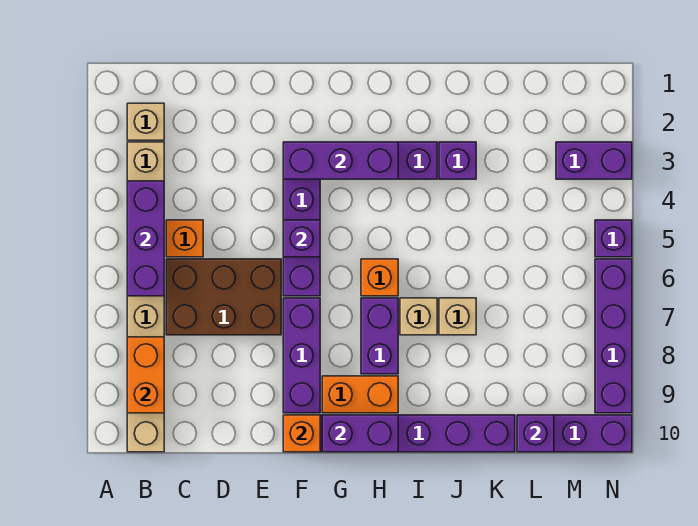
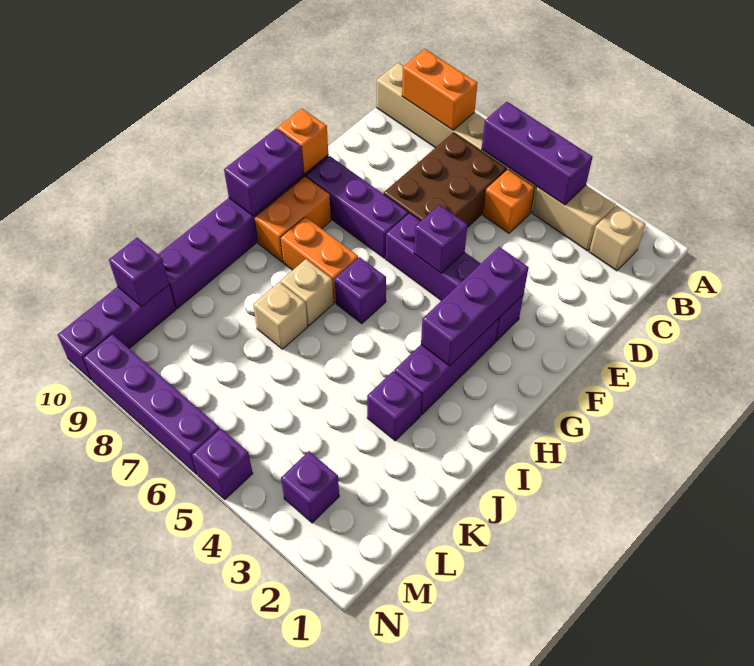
orange brick H6 level 1 -> purple brick H6 level 1
purple brick H7:H8 level 1 -> orange brick H7:H8 level 1
purple brick M3:N3 level 1 -> purple brick M3 level 1

